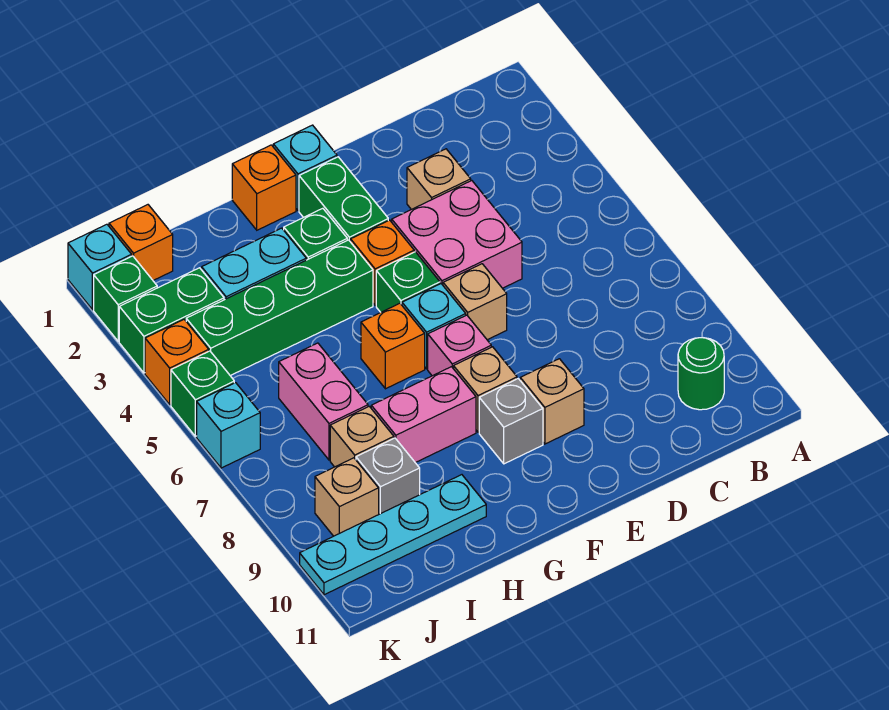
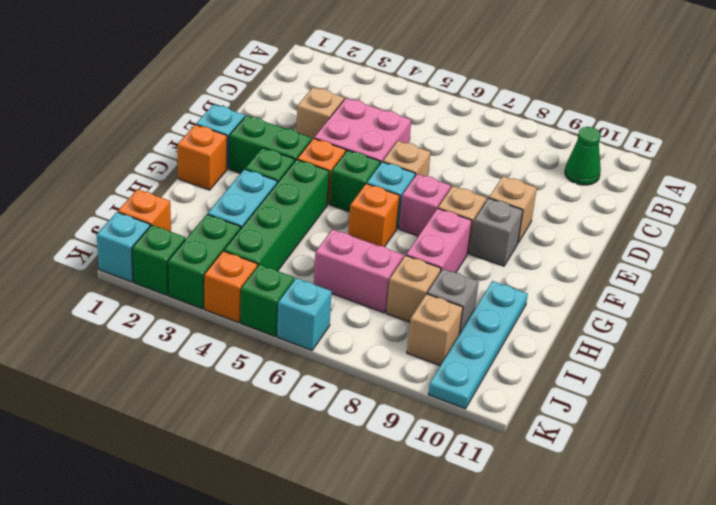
green round brick B10 level 1 -> green cone B10 level 1

